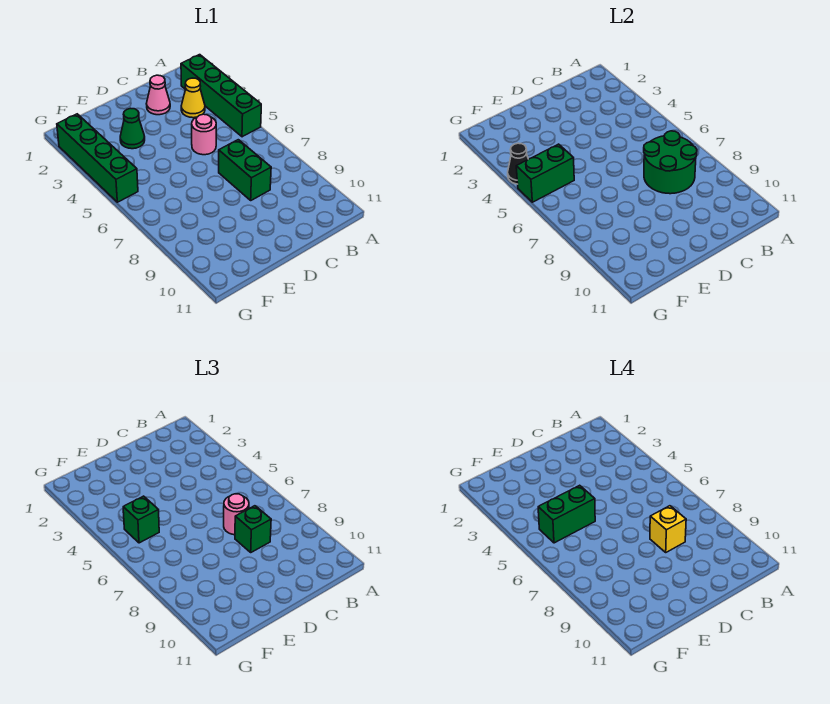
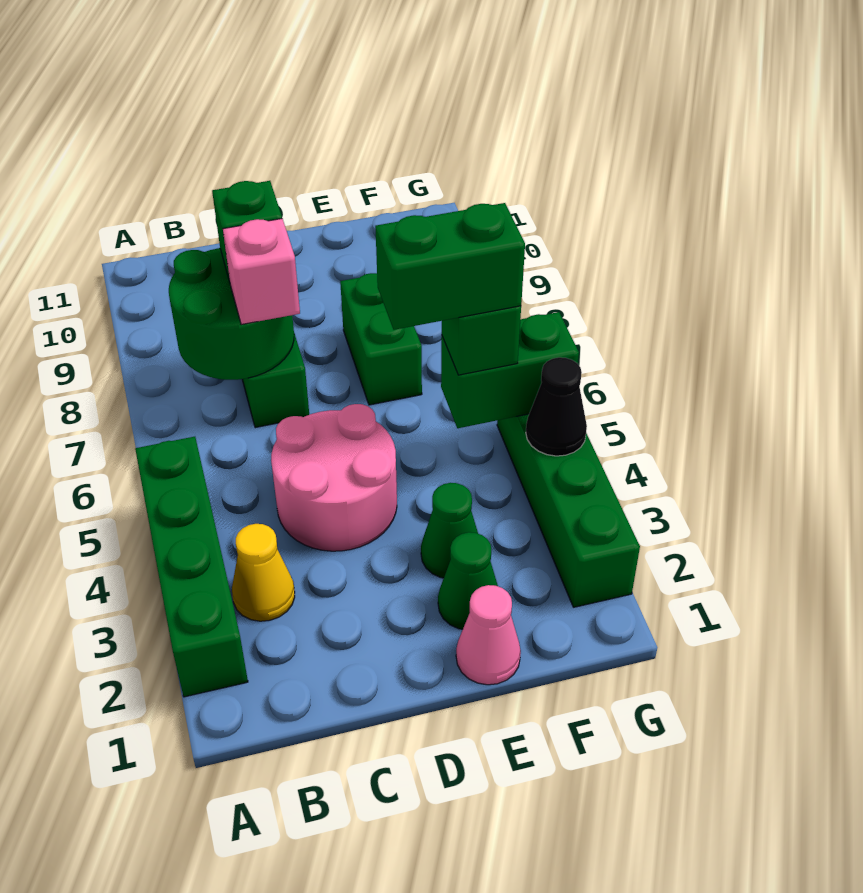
pink cone C2 level 1 -> pink cone E1 level 1
pink round brick C5 level 1 -> pink round brick C4:D5 level 1
pink round brick C7 level 3 -> pink brick C7 level 3
yellow brick C8 level 4 -> none
none -> green cone E2 level 1
none -> green brick E7:E8 level 1

